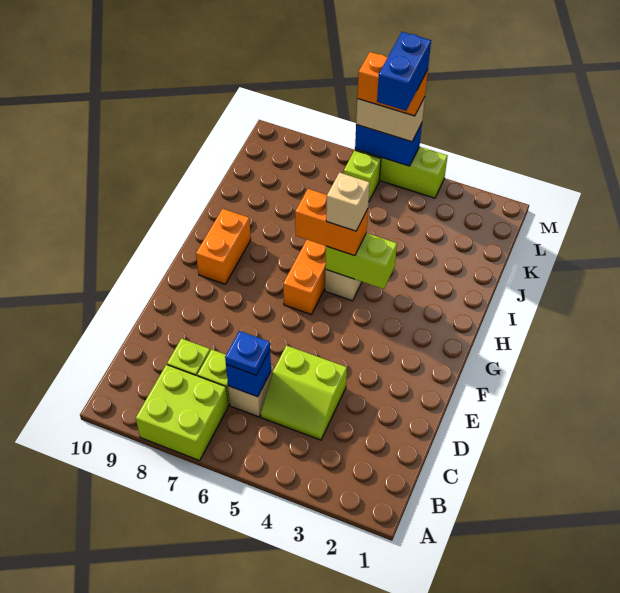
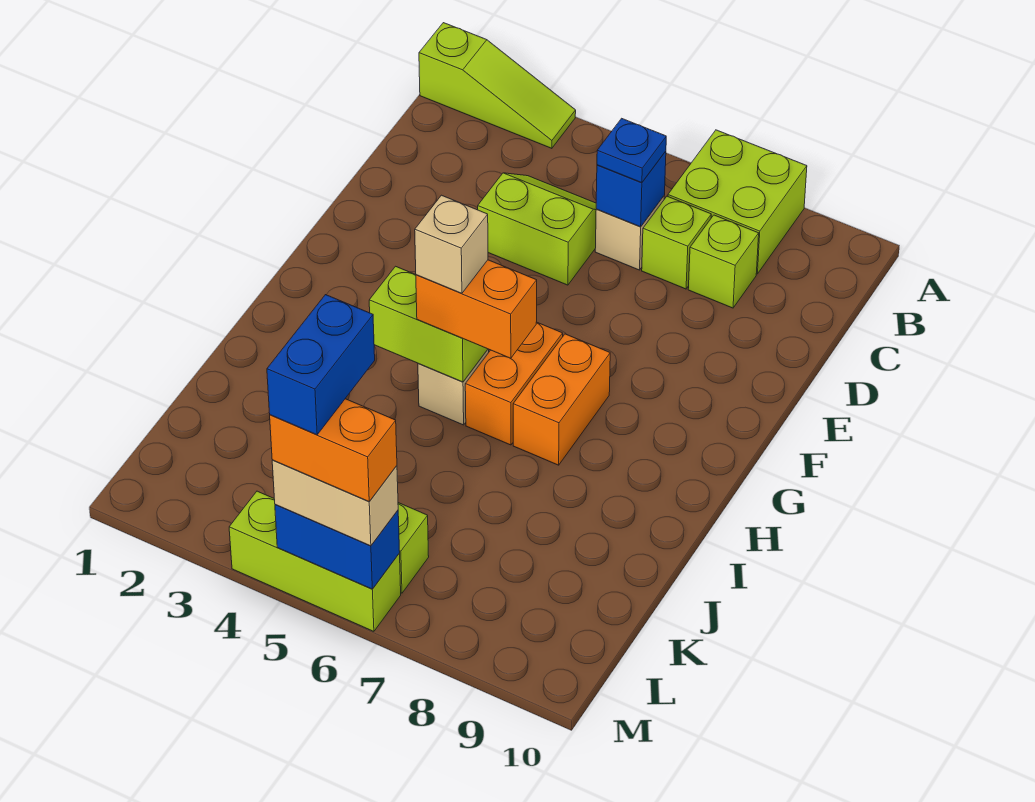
none -> lime slope A1:A3 level 1 top 1
orange brick G9:H9 level 1 -> orange brick G7:H7 level 1

